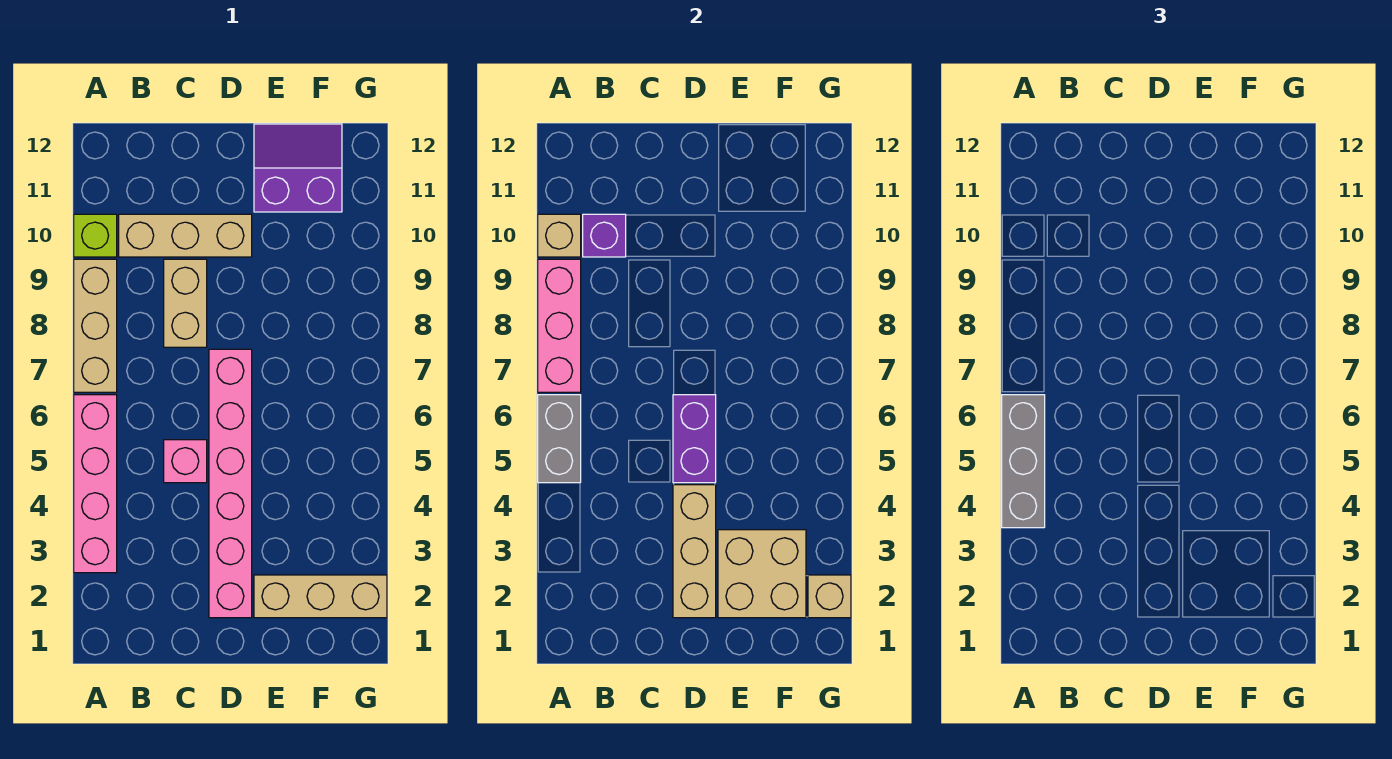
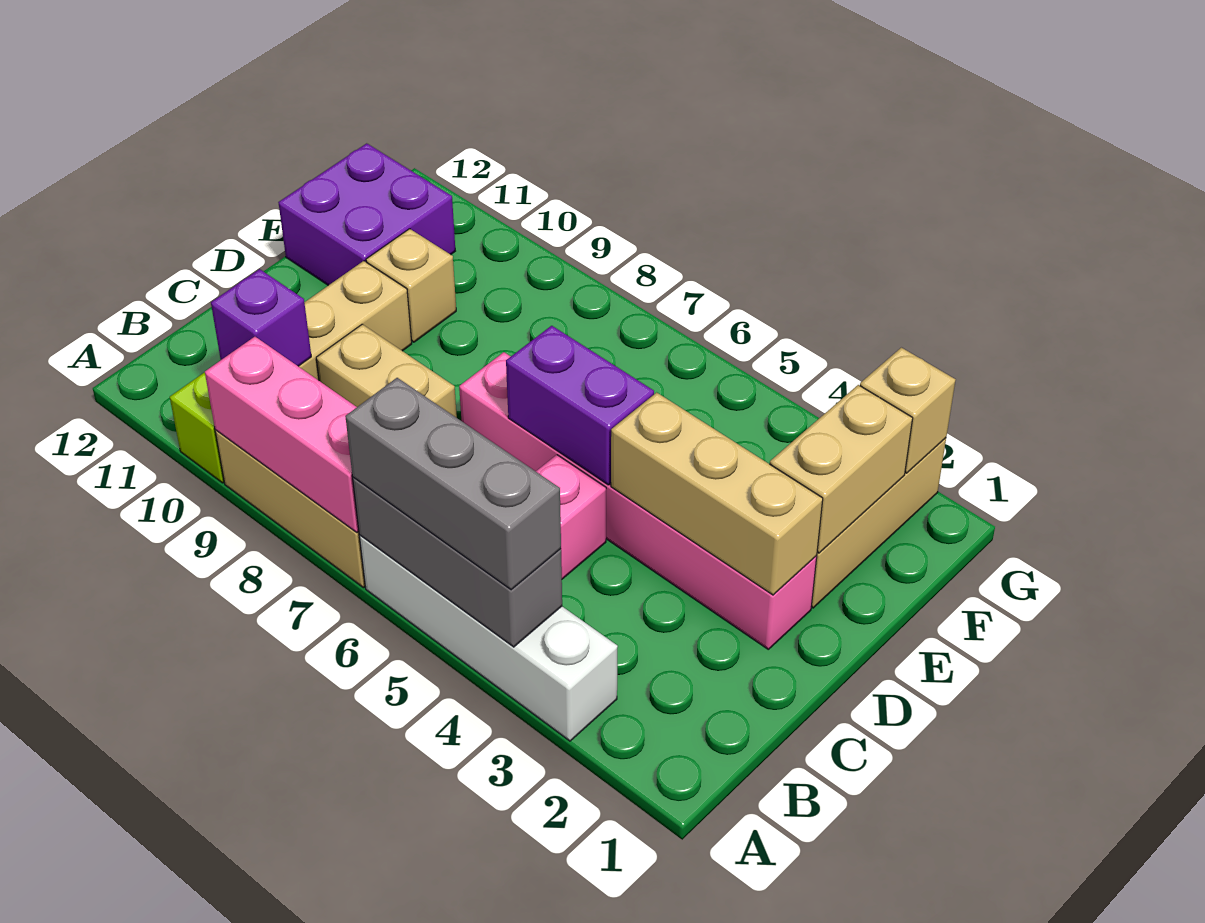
pink brick A3:A6 level 1 -> white brick A3:A6 level 1
grey brick A5:A6 level 2 -> grey brick A4:A6 level 2
tan brick A10 level 2 -> tan brick E10 level 1
tan brick E2:F3 level 2 -> tan brick E2:F2 level 2
purple slope E11:F12 level 1 top 11 -> purple brick E11:F12 level 1

